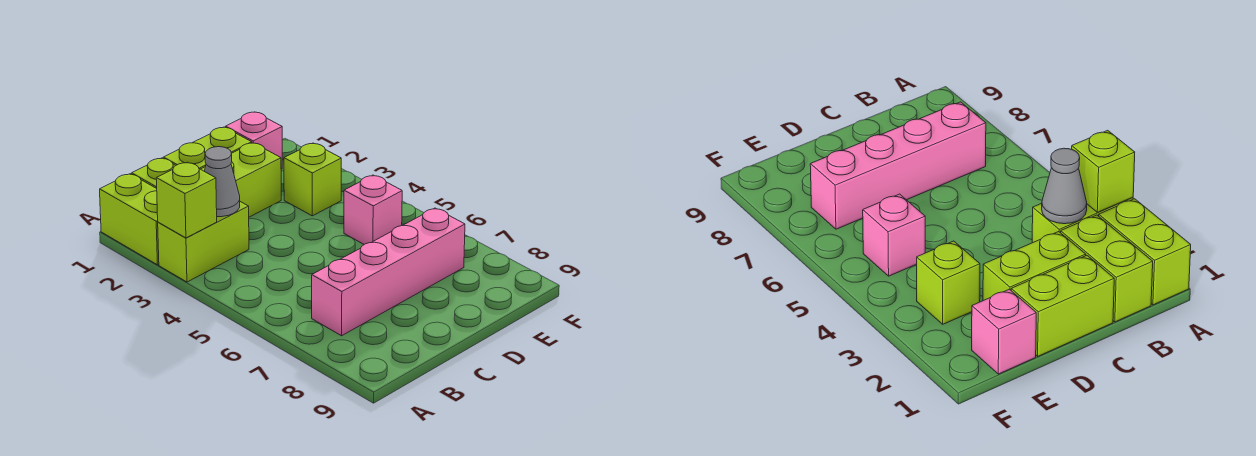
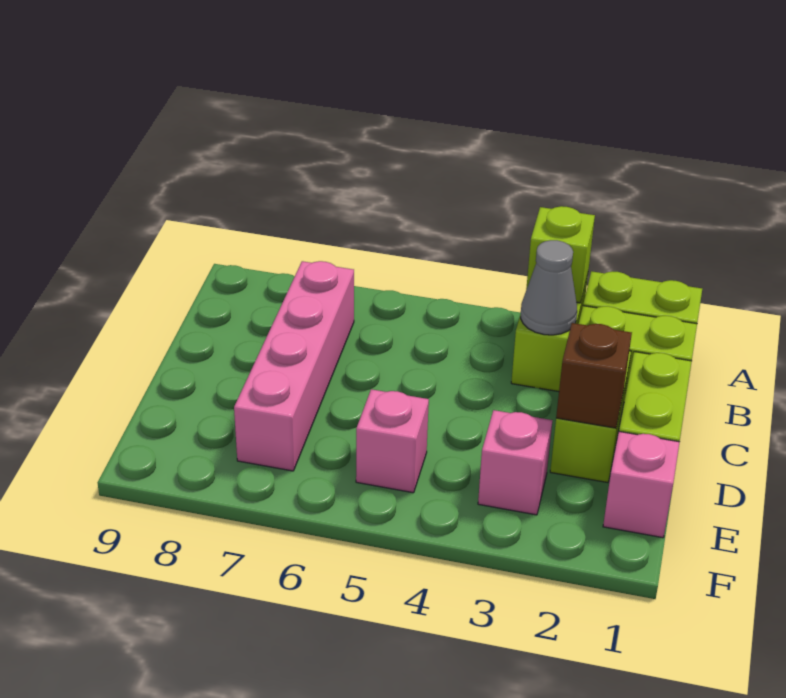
none -> brown brick D2 level 2
lime brick E3 level 1 -> pink brick E3 level 1

